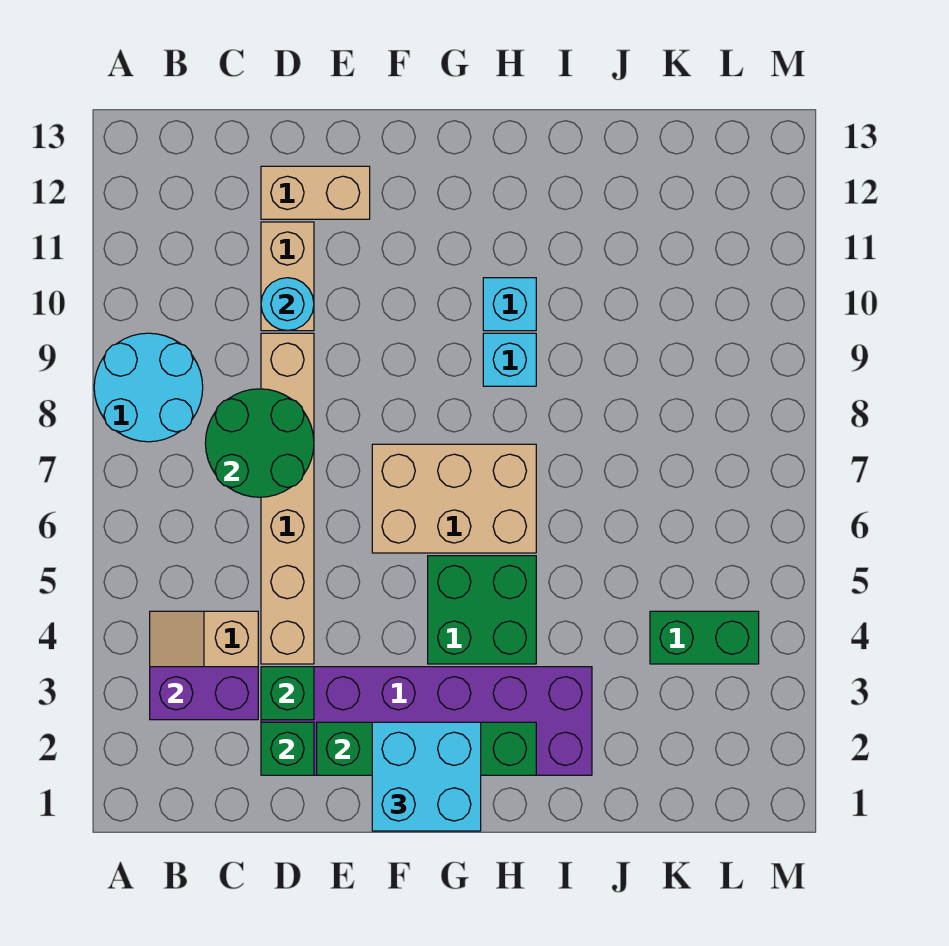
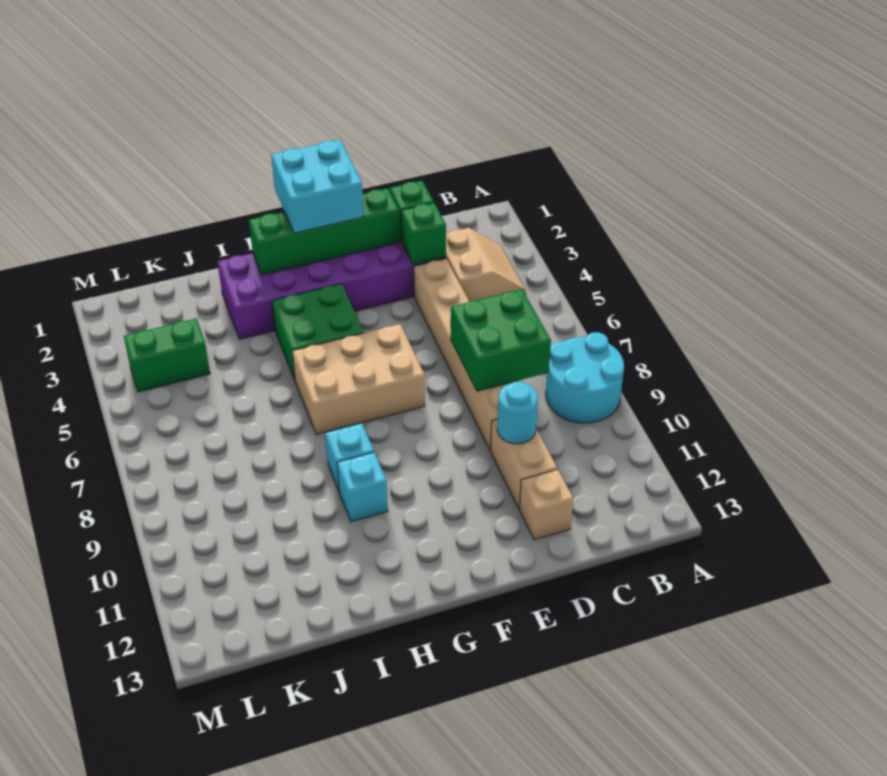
purple brick B3:C3 level 2 -> none
green round brick C7:D8 level 2 -> green brick C7:D8 level 2
tan brick D12:E12 level 1 -> tan brick D12 level 1

